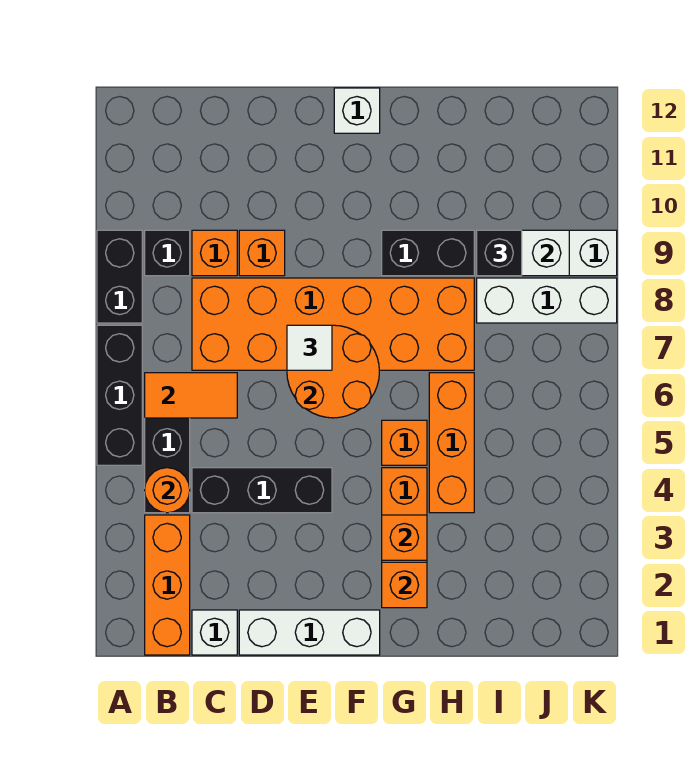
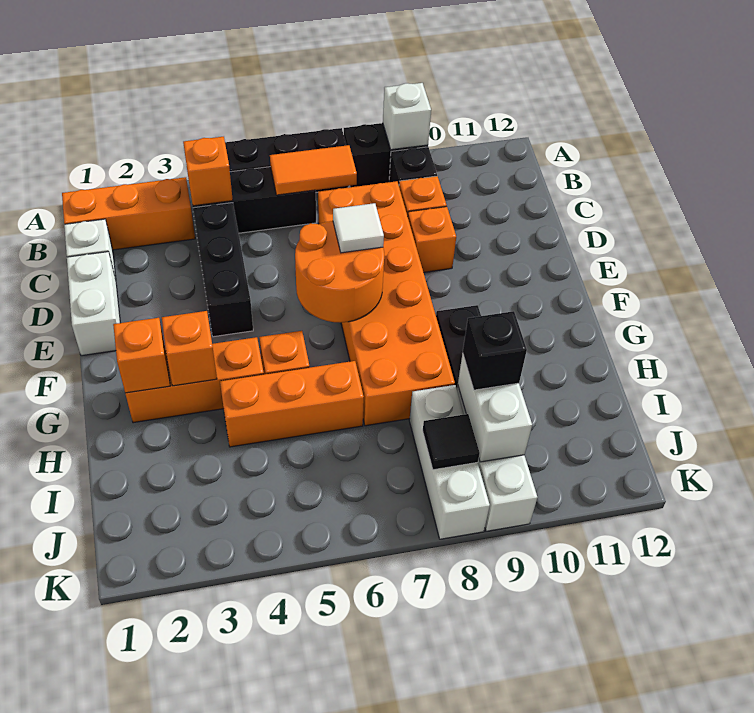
orange round brick B4 level 2 -> orange brick B4 level 2
orange tile B6:C6 level 2 -> orange tile B6:B7 level 2
white brick D1:F1 level 1 -> white brick D1:E1 level 1
white brick F12 level 1 -> white brick A9 level 2
none -> black tile J8 level 2

